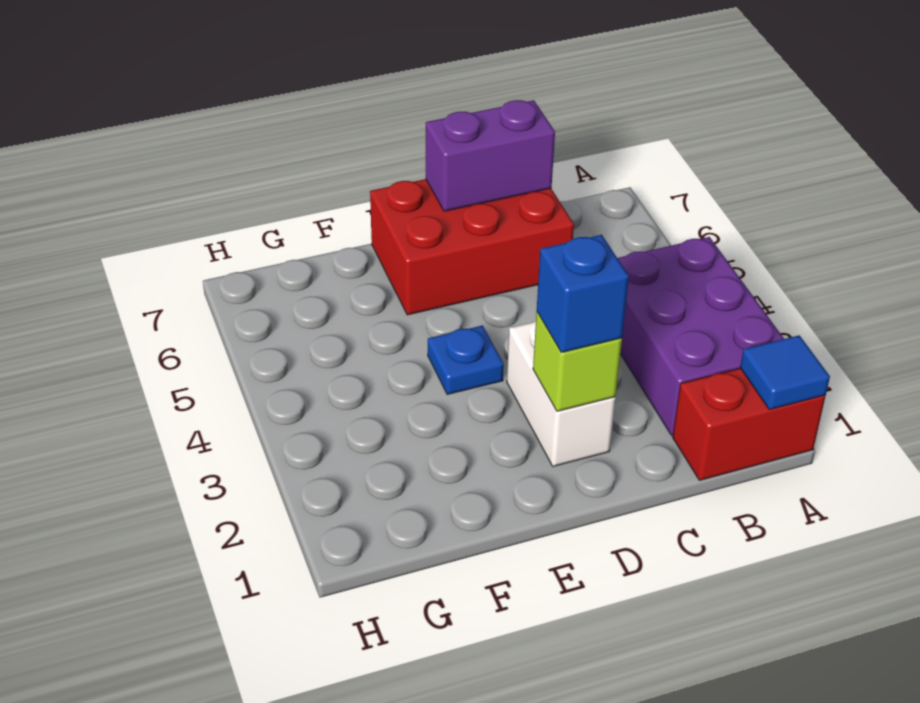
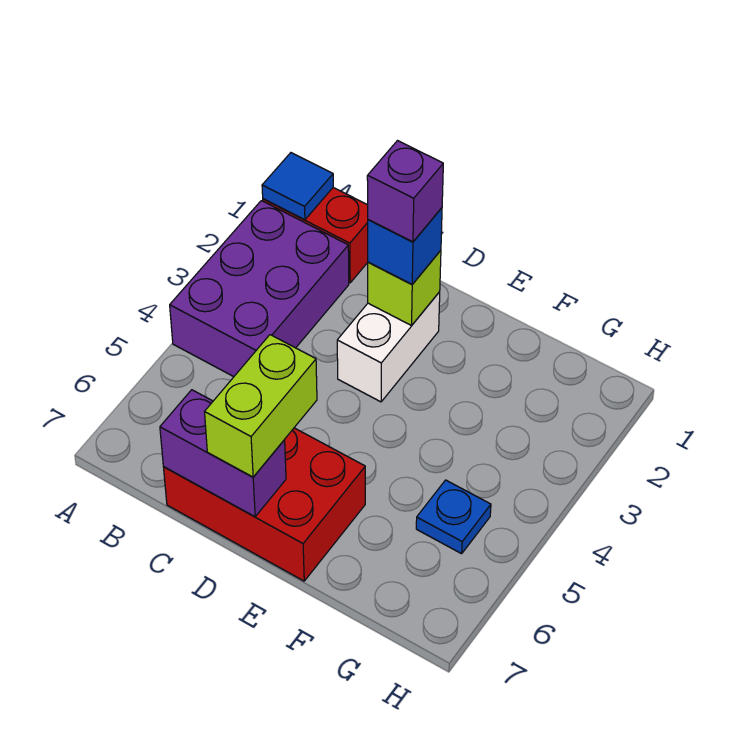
none -> purple brick D2 level 4
none -> lime brick D6:D7 level 3
blue plate E4 level 1 -> blue plate G5 level 1

